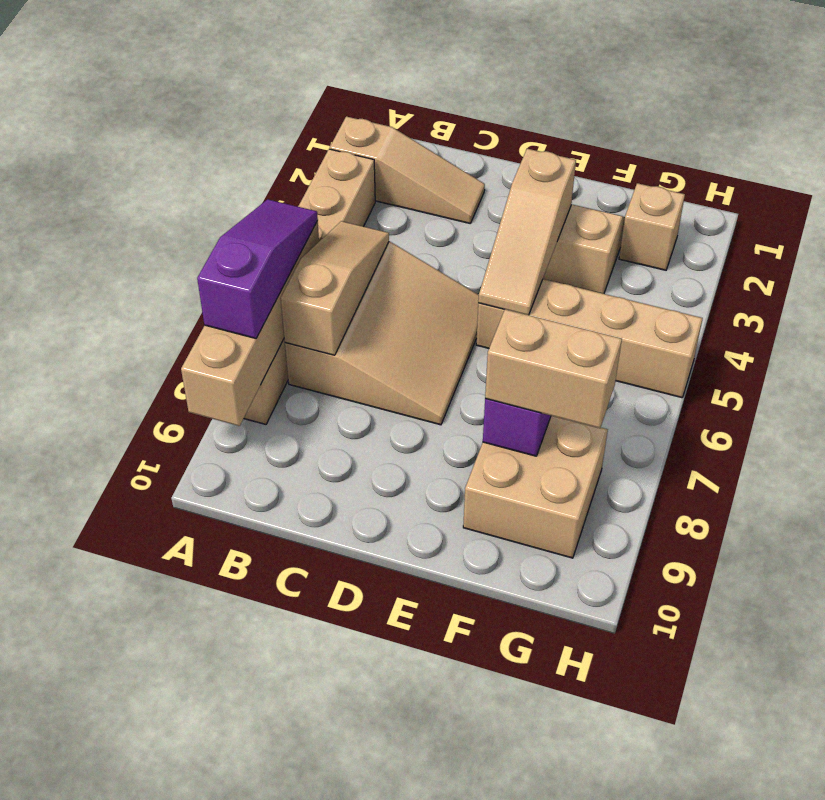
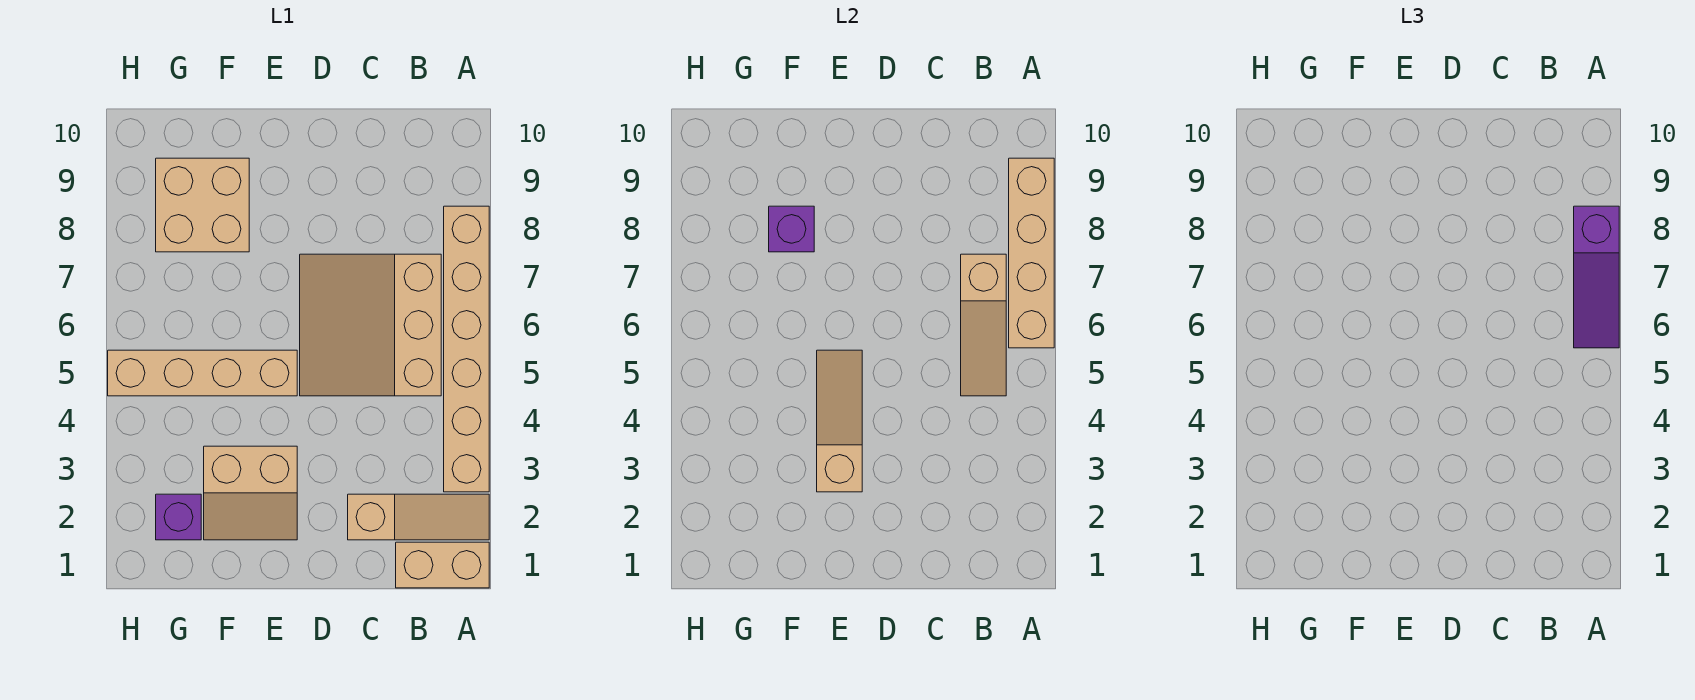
tan slope A2:C2 level 1 top A -> tan slope A2:C2 level 1 top C
tan brick F8:G8 level 3 -> tan brick A1:B1 level 1
tan brick G2 level 1 -> purple brick G2 level 1

